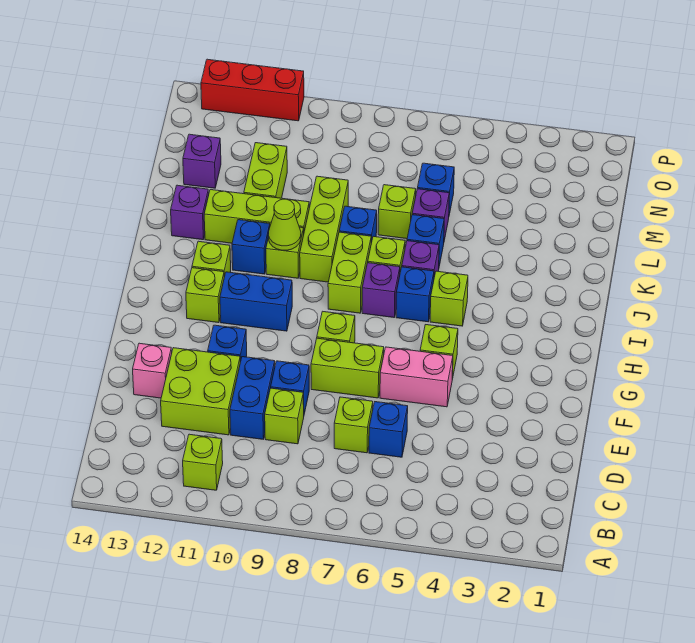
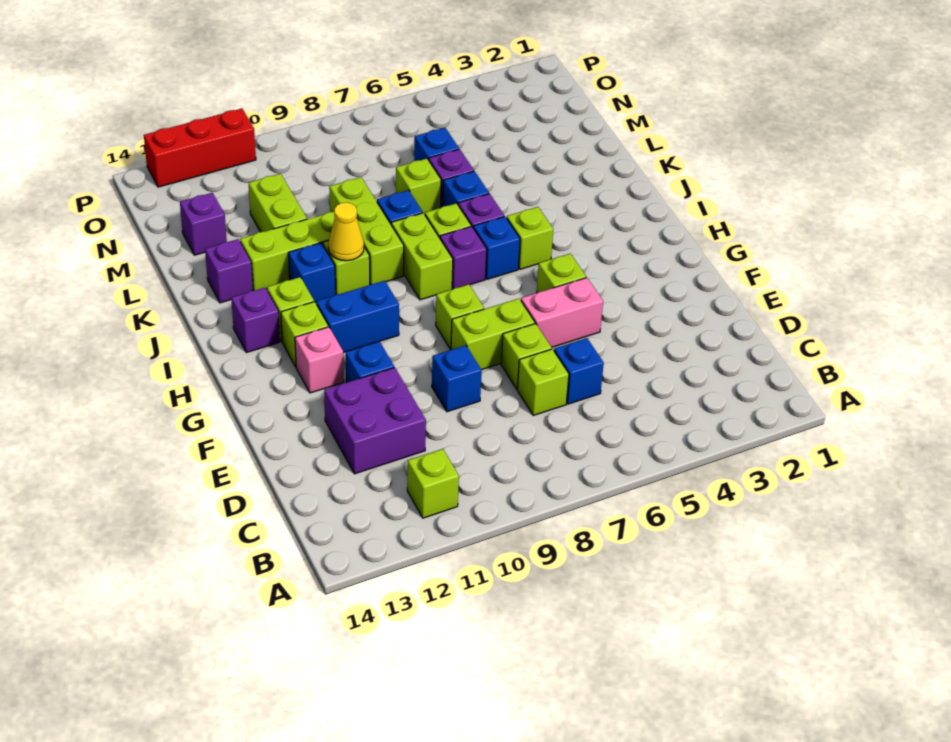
lime brick D9 level 1 -> lime brick E7 level 1
blue brick D10:E10 level 1 -> none
lime brick D11:E12 level 1 -> purple brick D11:E12 level 1
pink brick E13 level 1 -> pink brick G12 level 1
none -> purple brick I13 level 1
lime cone J10 level 2 -> yellow cone J10 level 2

